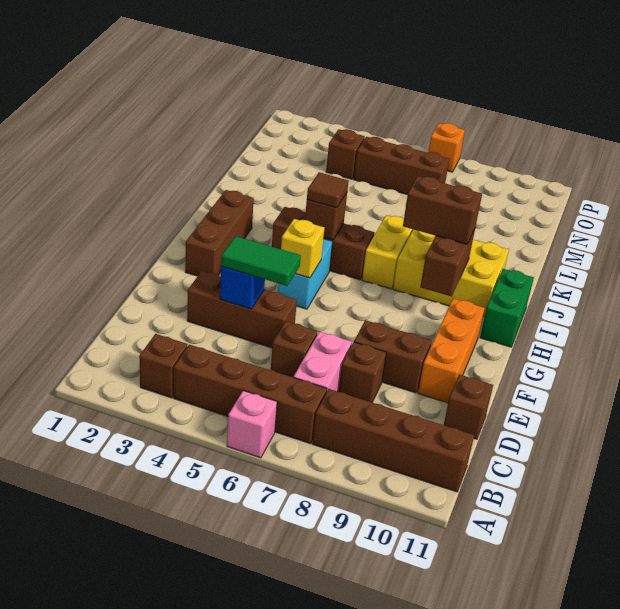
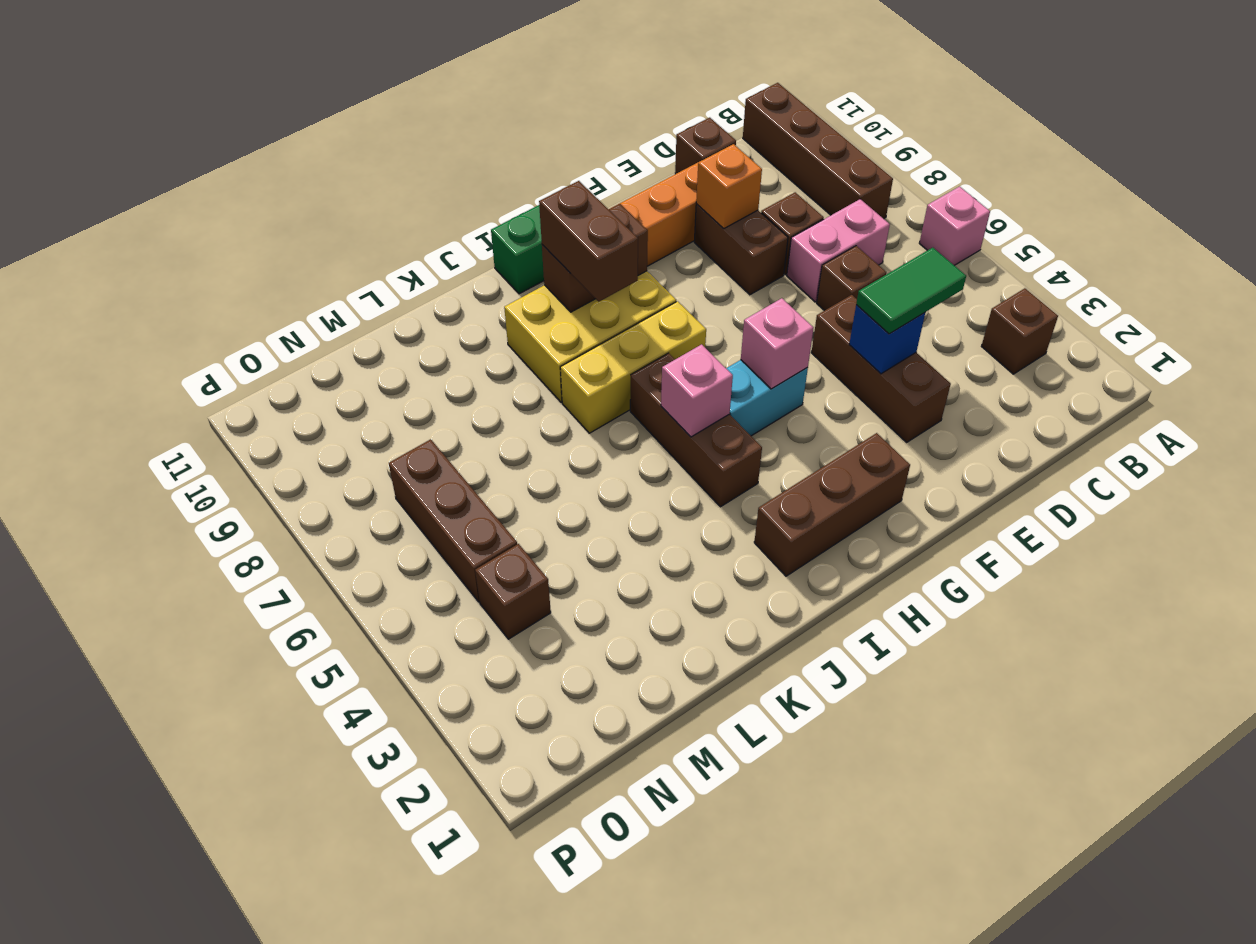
brown brick B4:B7 level 1 -> none
green tile E4:E5 level 3 -> green tile D4:E4 level 3
yellow brick G5 level 2 -> pink brick G5 level 2
brown brick I5 level 2 -> pink brick I5 level 2
brown tile I5 level 3 -> none
yellow brick I7:J7 level 1 -> yellow brick H7:J7 level 1
yellow brick I8:J10 level 1 -> yellow brick H8:J9 level 1
orange brick P7 level 1 -> orange brick E9 level 2

